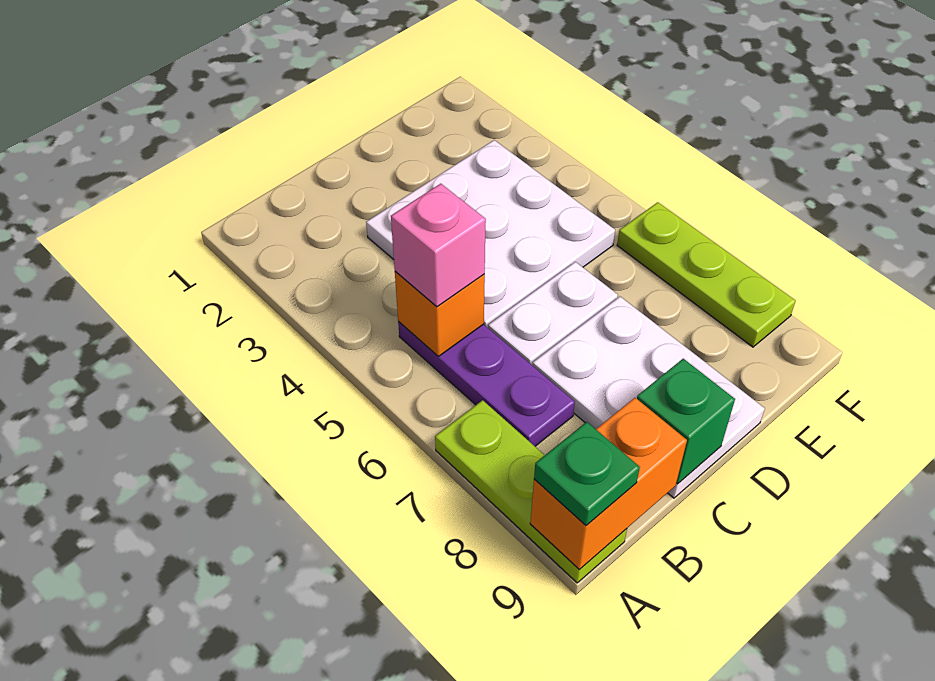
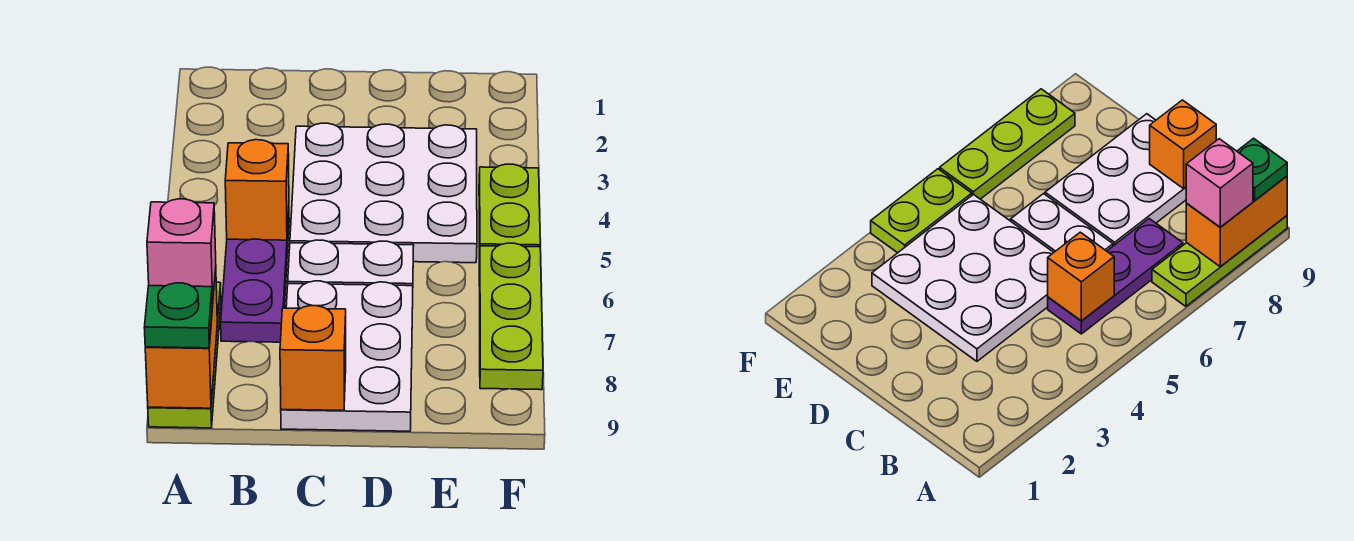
orange brick A9:B9 level 2 -> orange brick A8:A9 level 2
pink brick B5 level 3 -> pink brick A8 level 3
green brick C9 level 2 -> orange brick C9 level 2
none -> lime plate F4:F5 level 1

